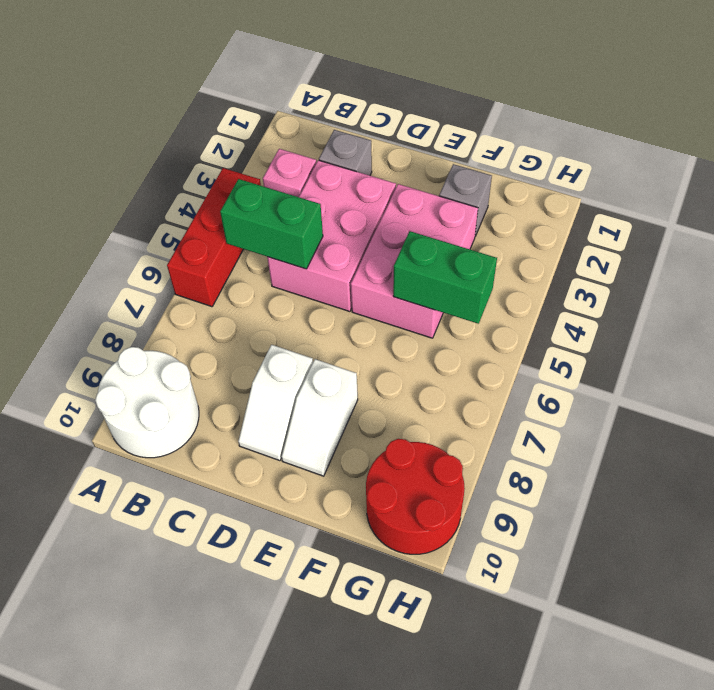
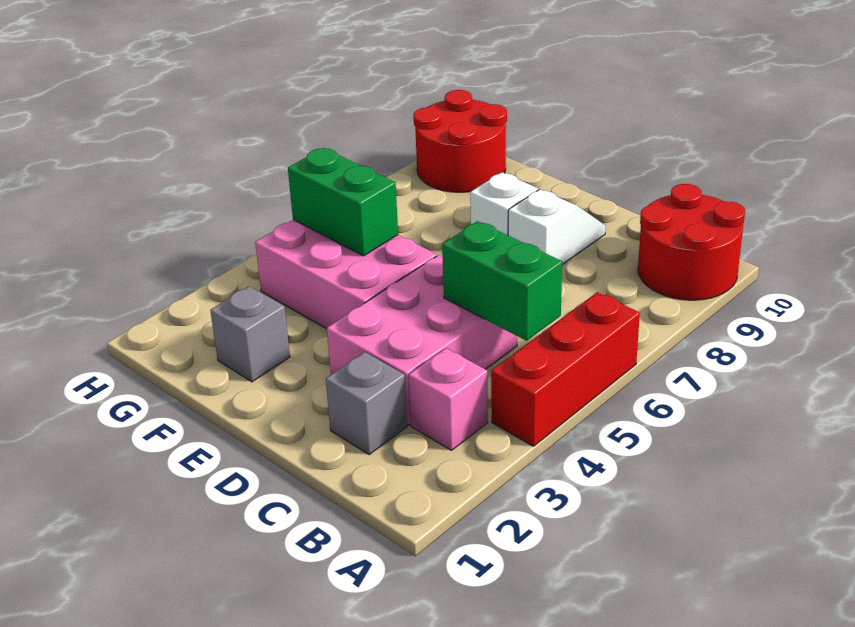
white round brick A9:B10 level 1 -> red round brick A9:B10 level 1
pink brick E3:F5 level 1 -> pink brick E4:G5 level 1

